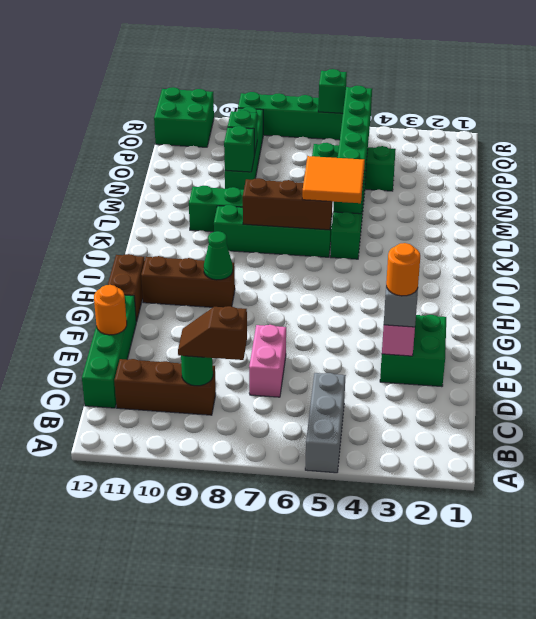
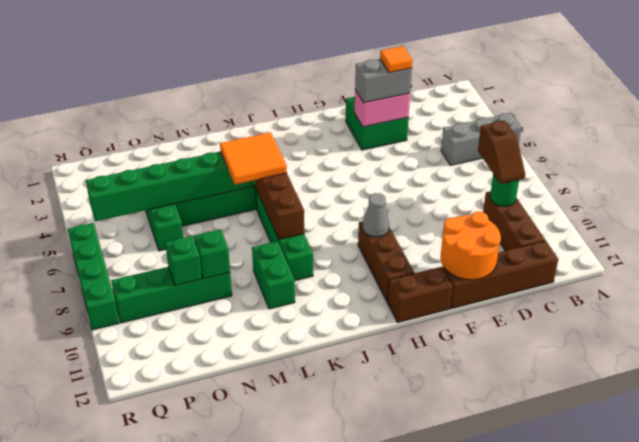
green brick C12:F12 level 1 -> brown brick C12:F12 level 1
pink brick D7:E7 level 1 -> none
orange round brick E3 level 4 -> orange tile E3 level 4
orange round brick E12 level 2 -> orange round brick E11:F12 level 2
green cone H9 level 2 -> grey cone H9 level 2
green brick Q11:R12 level 1 -> none
green brick R6 level 2 -> none

